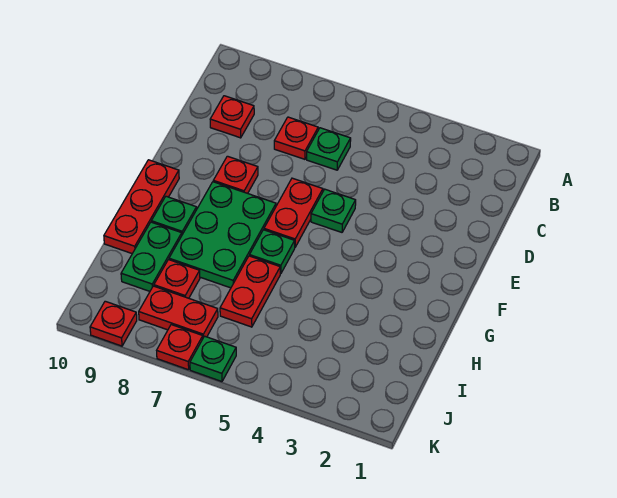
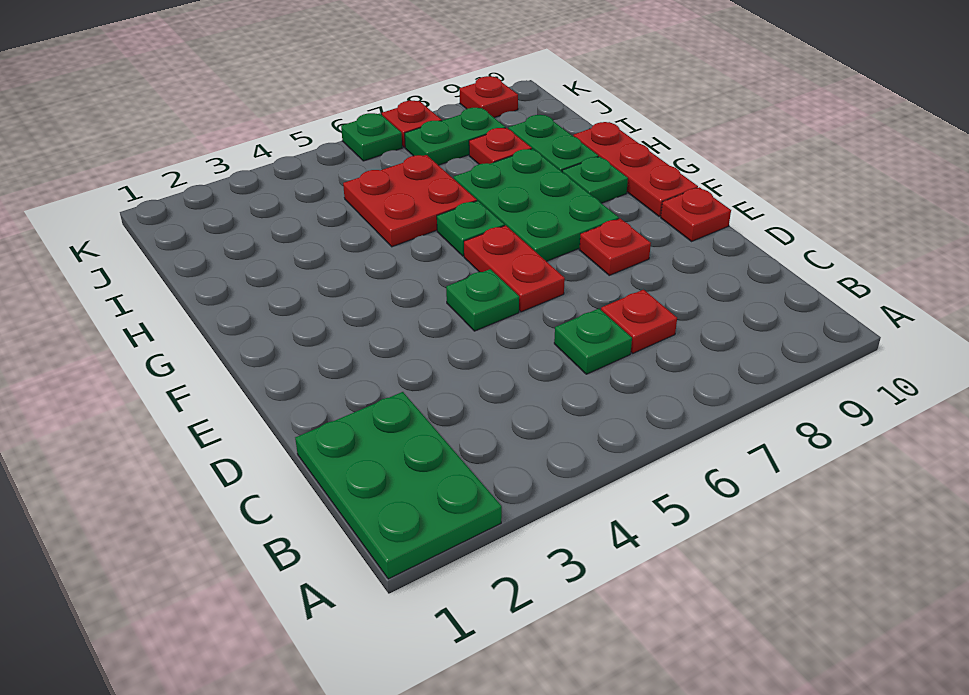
none -> green plate A1:C2 level 1
red plate C9 level 1 -> red plate E10 level 1
red plate H6:I6 level 1 -> red plate H5:I6 level 1
red plate J7:J8 level 1 -> green plate J7:J8 level 1

